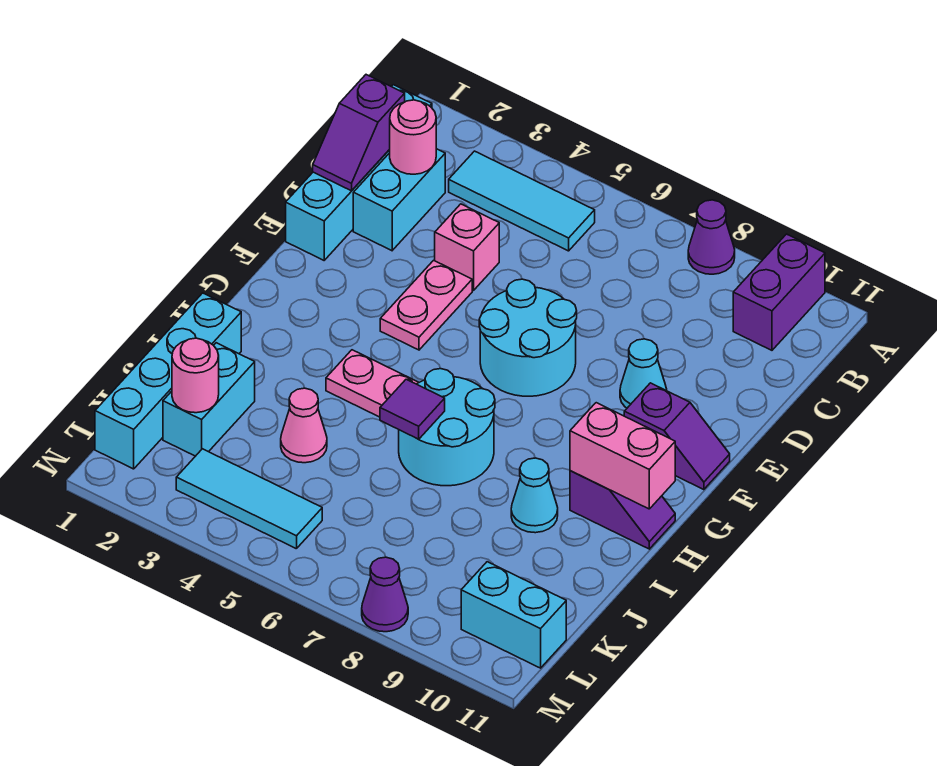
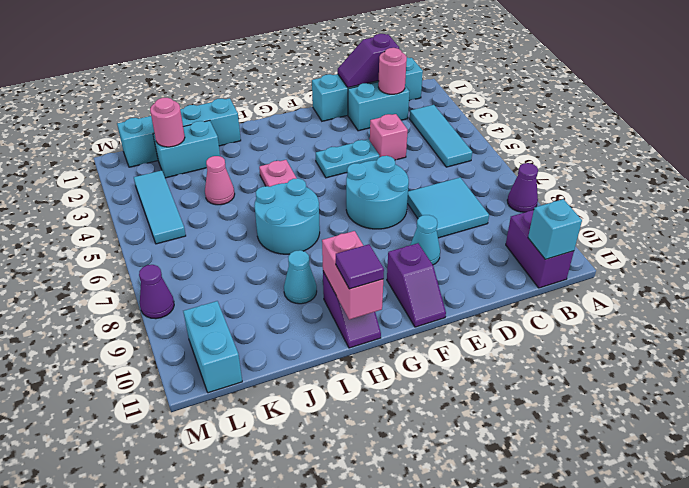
purple brick A10:B10 level 1 -> purple brick B10:B11 level 1
none -> cyan brick B11 level 2
none -> cyan tile C7:D8 level 1
pink plate E4:F4 level 1 -> cyan plate E4:F4 level 1
purple tile I6 level 2 -> purple tile H11 level 3

